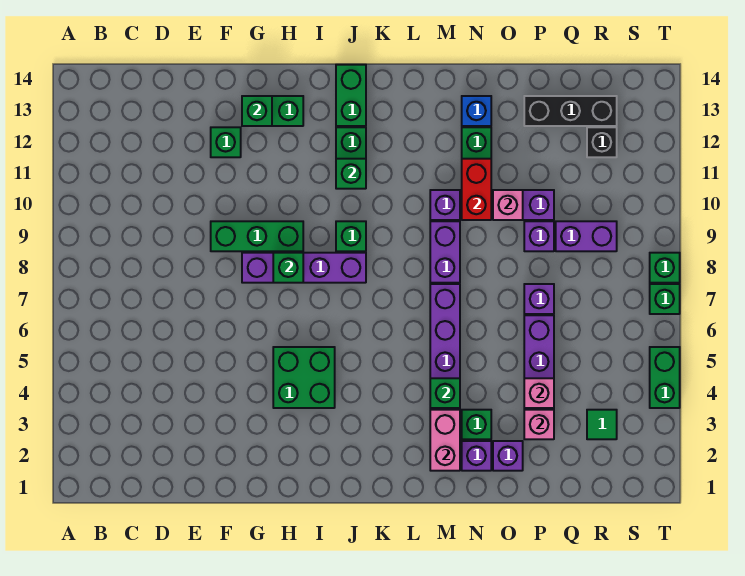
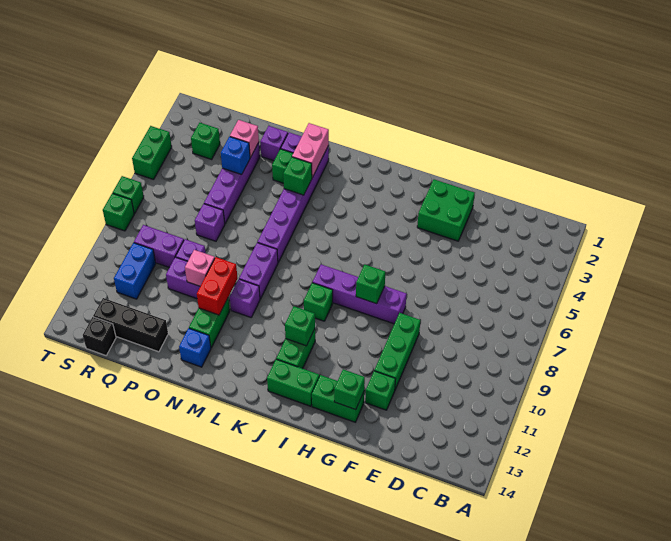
green brick F9:H9 level 1 -> green brick F9:F11 level 1
green brick H4:I5 level 1 -> green brick F2:G3 level 1
green brick J13:J14 level 1 -> green brick I13:J13 level 1
pink brick P4 level 2 -> blue brick P4 level 2
green tile R3 level 1 -> green brick R3 level 1
none -> blue brick R10:R11 level 1
black brick R12 level 1 -> black brick R14 level 1

